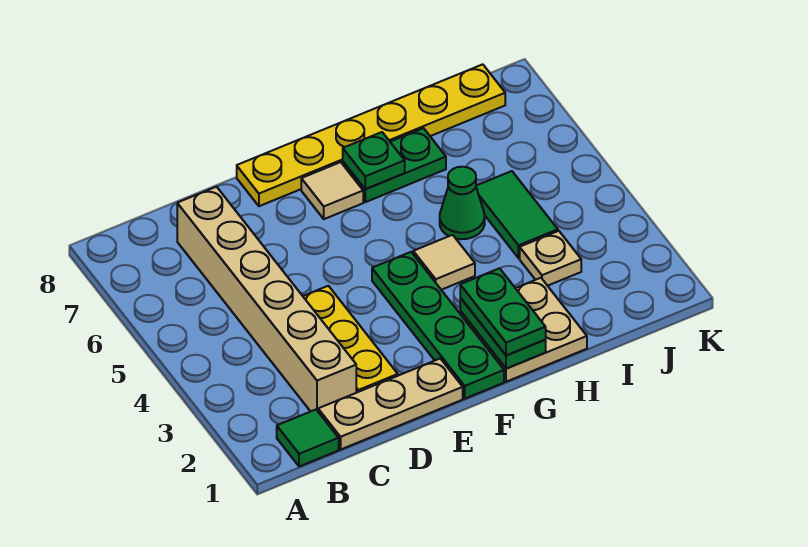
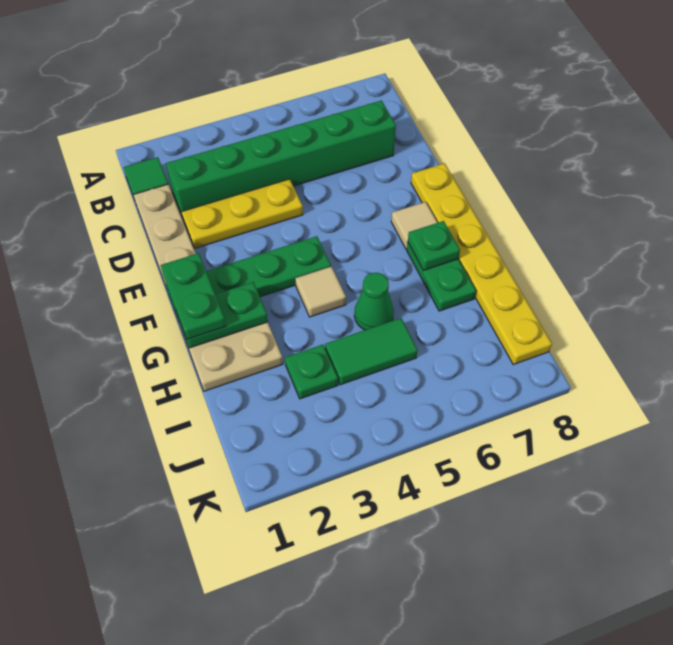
tan brick C2:C7 level 1 -> green brick C2:C7 level 1
green plate G1:G2 level 3 -> green plate F1:G1 level 3
tan plate I3 level 1 -> green plate I3 level 1

